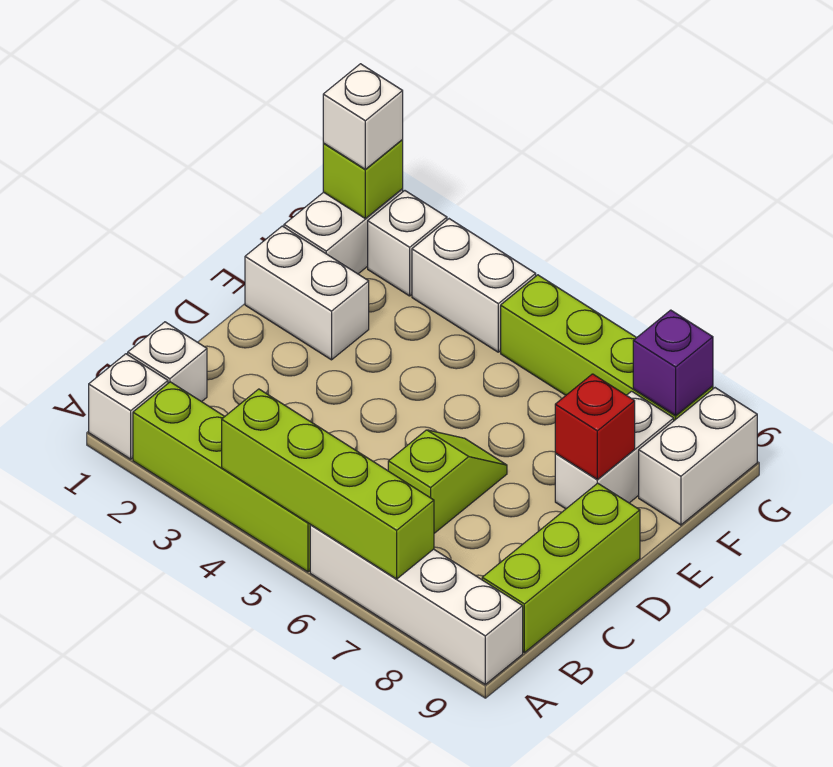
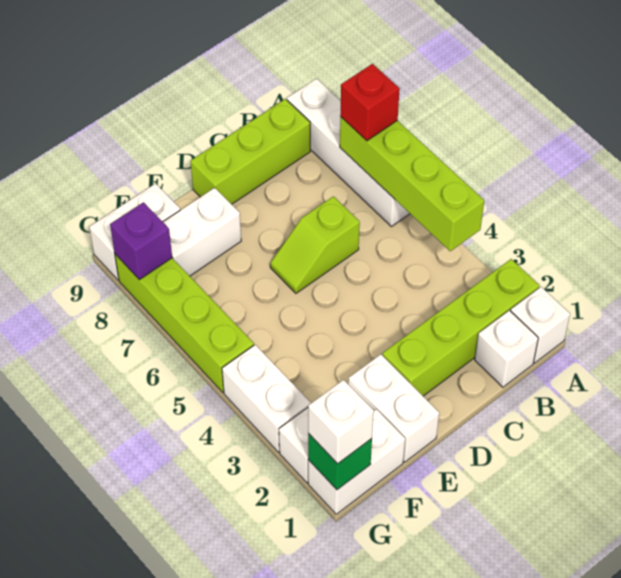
lime brick A2:A5 level 1 -> lime brick A2:D2 level 1
red brick E8 level 2 -> red brick A7 level 3
lime brick G1 level 2 -> green brick G1 level 2

